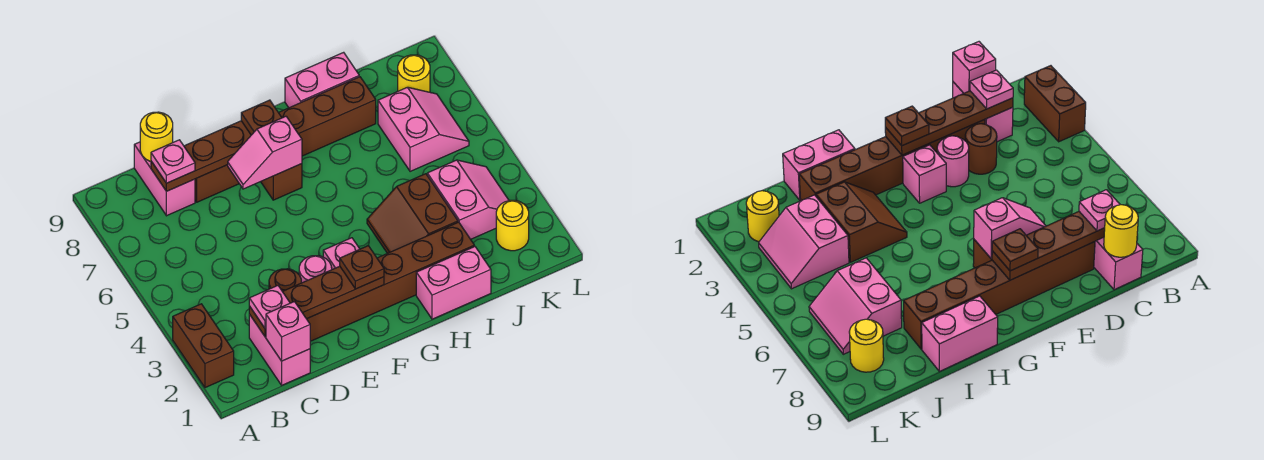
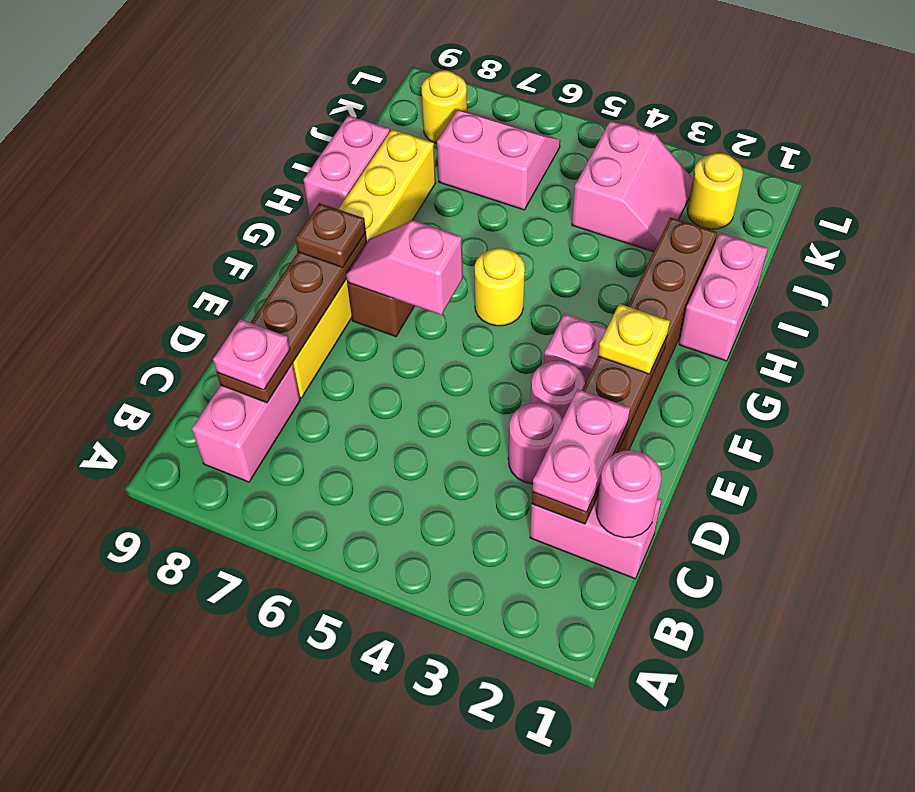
brown brick A2:A3 level 1 -> none
pink brick C1 level 2 -> pink round brick C1 level 2
pink plate C2 level 3 -> pink plate C2:D2 level 3
pink brick C8:C9 level 1 -> pink brick B8:C8 level 1
yellow round brick C9 level 2 -> yellow round brick G5 level 1
brown round brick D3 level 1 -> pink round brick D3 level 1
brown brick D8:I8 level 1 -> yellow brick D8:I8 level 1
pink slope E7:F7 level 2 top F -> pink slope F6:F7 level 2 top 6
brown plate F2 level 3 -> yellow plate F2 level 3
brown slope H3:I4 level 1 top I -> none
pink slope J3:K4 level 1 top J -> pink slope J3:K4 level 1 top 4

